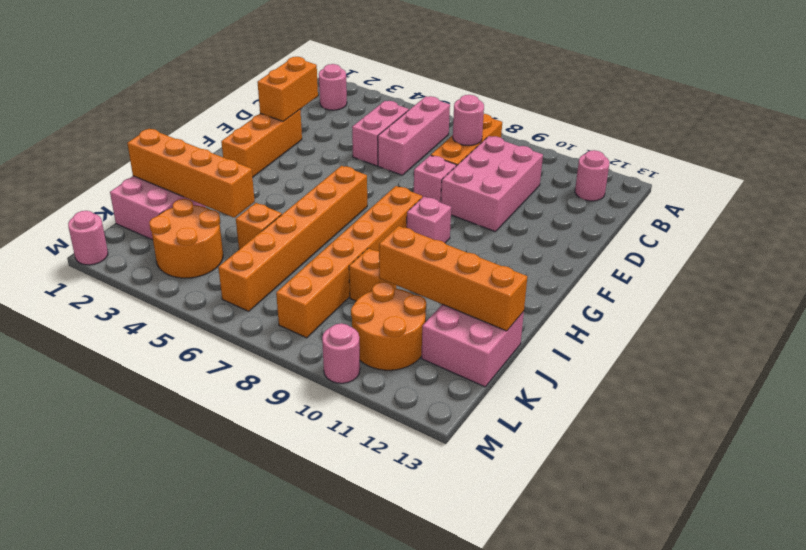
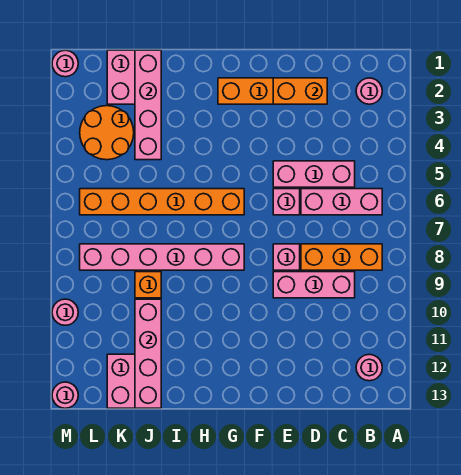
pink brick C5:D5 level 1 -> pink brick C5:E5 level 1
pink round brick C8 level 2 -> pink round brick M13 level 1
pink brick C9:E10 level 1 -> pink brick C9:E9 level 1
orange brick G8:L8 level 1 -> pink brick G8:L8 level 1
pink brick G9 level 1 -> pink brick E6 level 1
orange brick J1:J4 level 2 -> pink brick J1:J4 level 2
orange brick J5 level 1 -> none
orange brick J10:J13 level 2 -> pink brick J10:J13 level 2
orange round brick K10:L11 level 1 -> none

